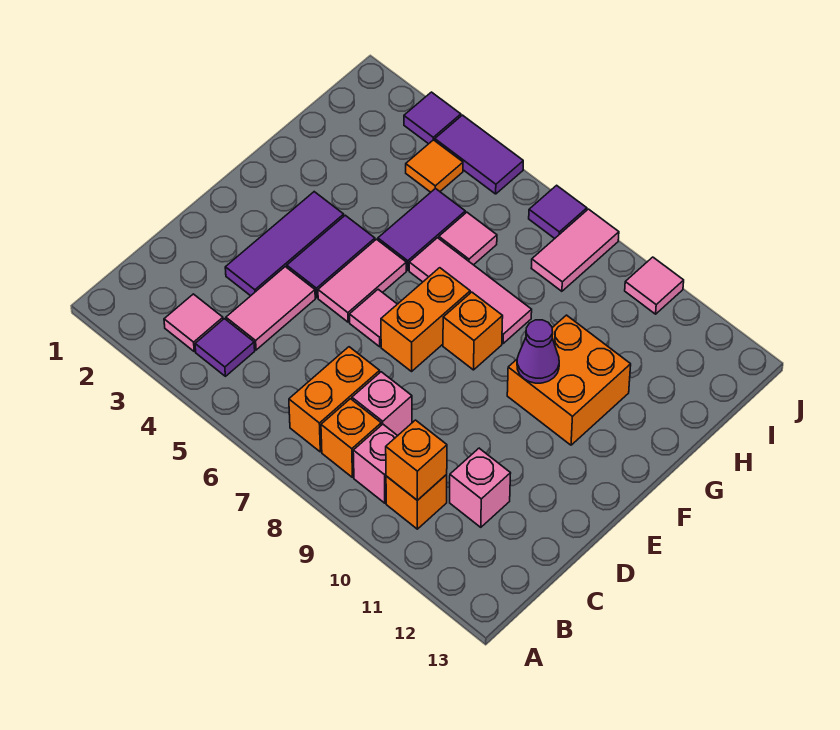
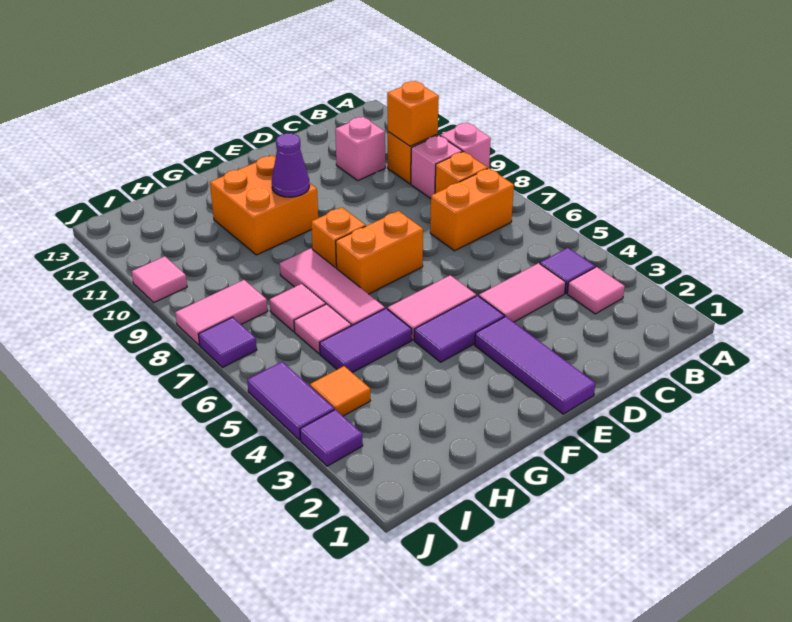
pink brick C8 level 1 -> pink brick A9 level 1
purple tile D3:F3 level 1 -> purple tile E1:E3 level 1
pink tile E6 level 1 -> pink tile H7 level 1

